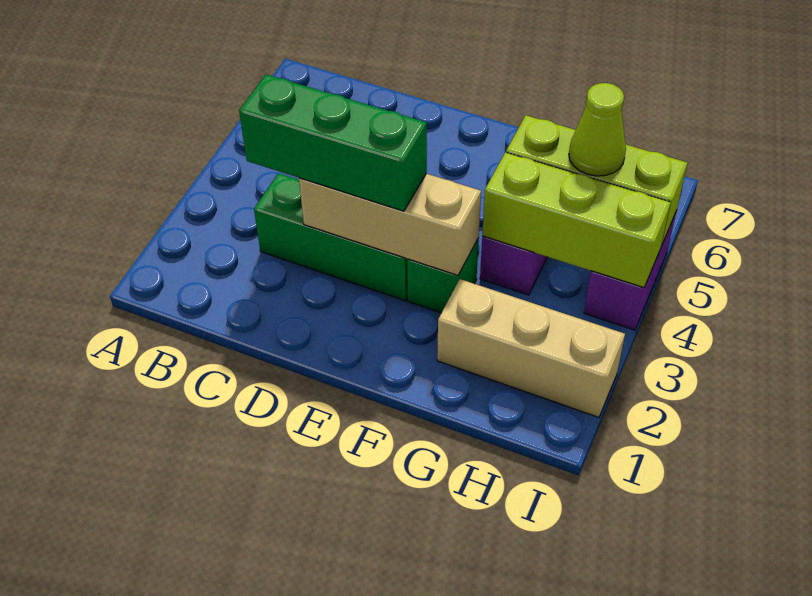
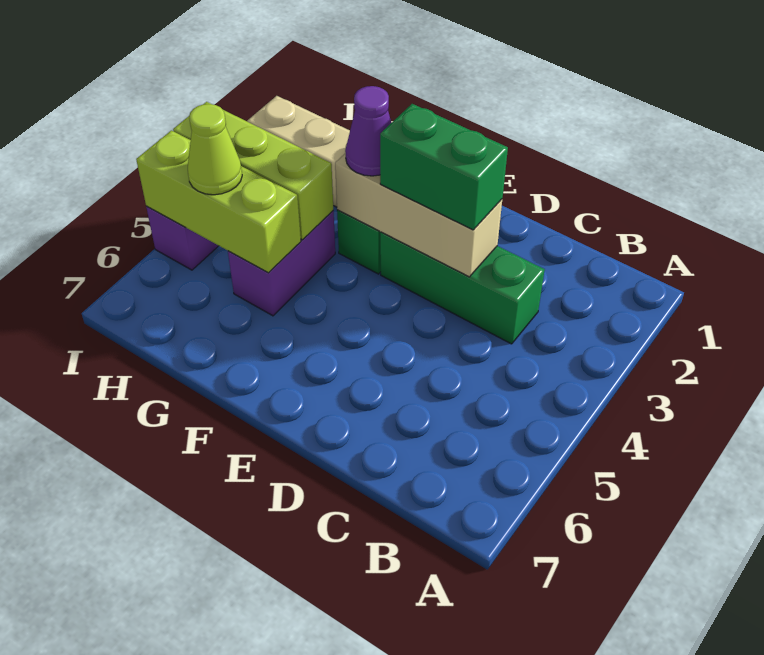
green brick C3:E3 level 3 -> green brick D3:E3 level 3
none -> purple cone F3 level 3

